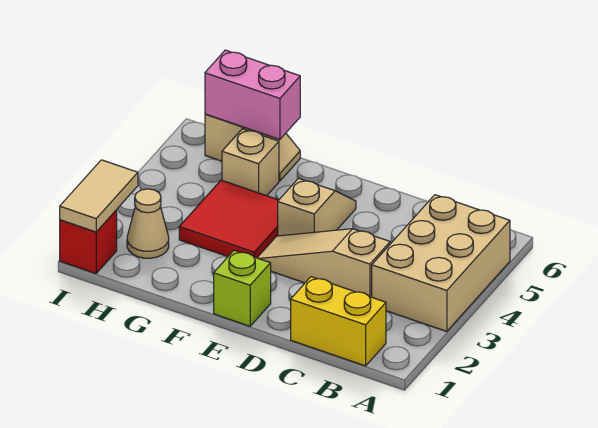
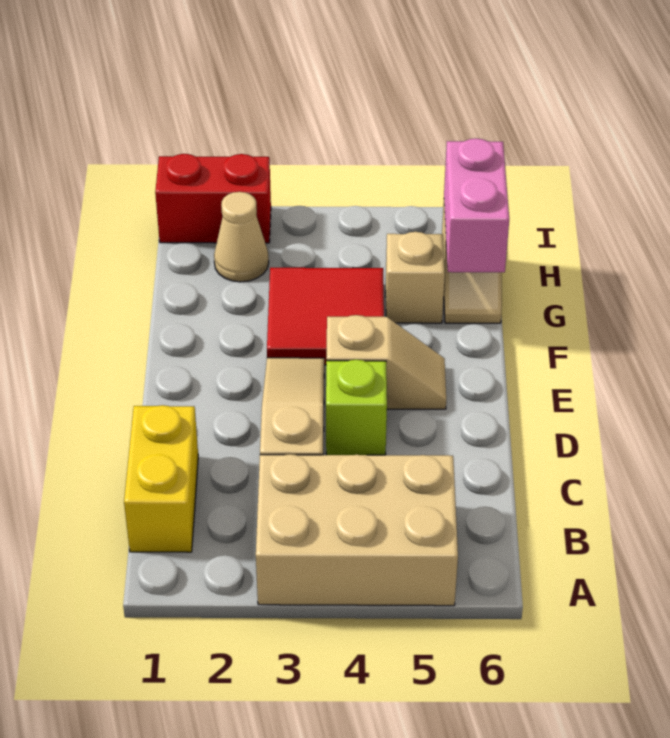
lime brick E1 level 1 -> lime brick D4 level 1
red brick I1 level 1 -> red brick I1:I2 level 1
tan tile I1:I2 level 2 -> none

